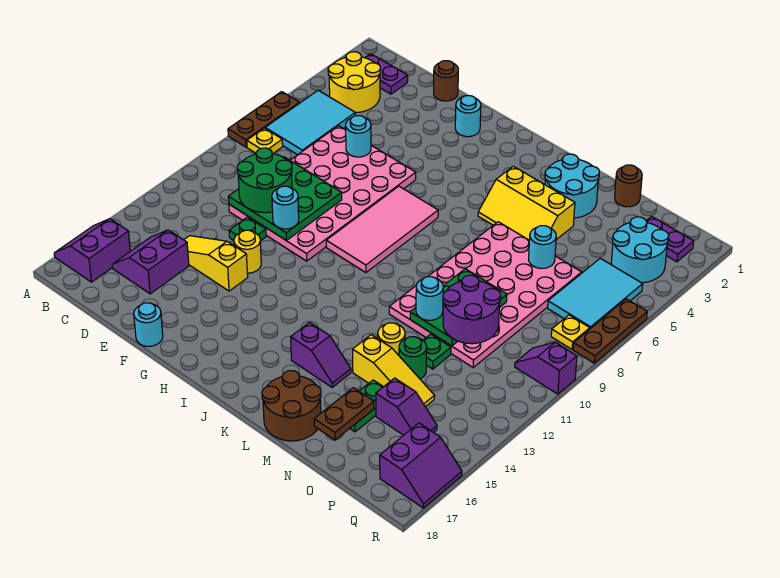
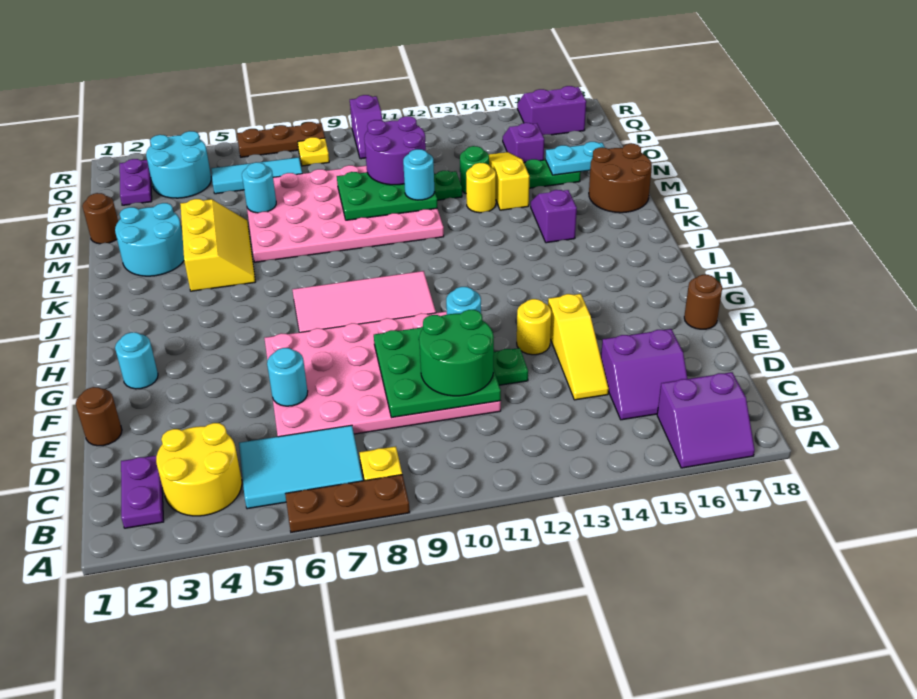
cyan round brick F18 level 1 -> brown round brick F18 level 1
brown plate N16:N17 level 2 -> cyan plate N16:N17 level 2
cyan tile P5:Q7 level 1 -> cyan tile P5:P7 level 1

